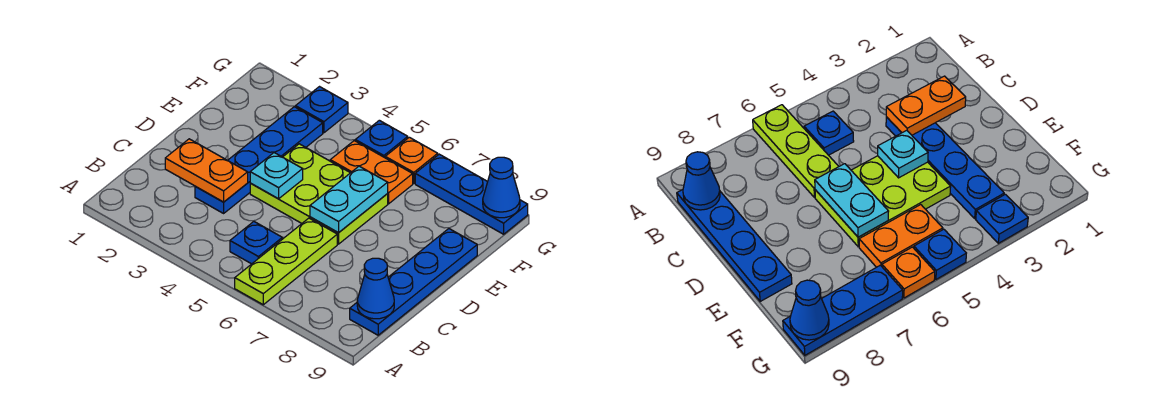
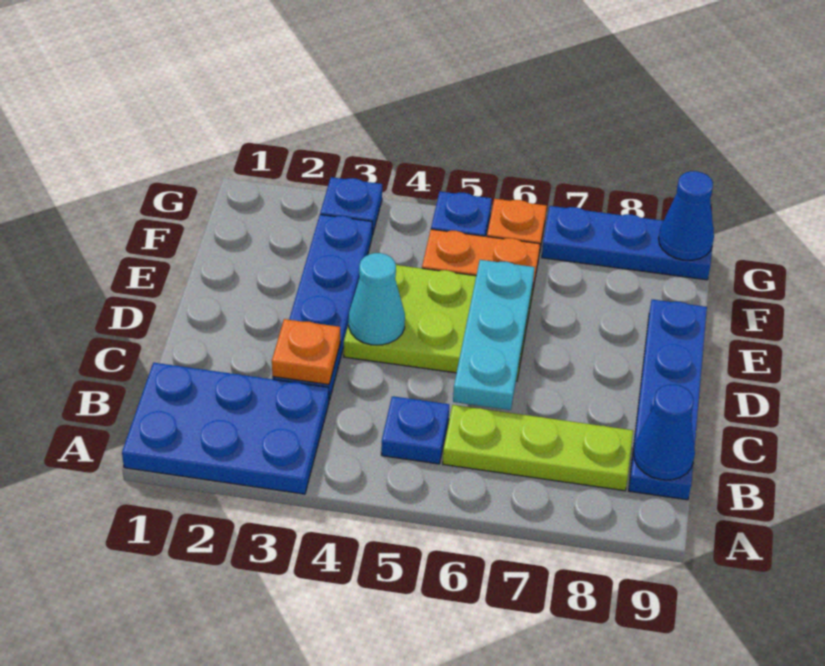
none -> blue plate A1:B3 level 1
lime plate A6:C6 level 1 -> lime plate B6:B8 level 1
orange plate C2:C3 level 2 -> orange plate C3 level 2
cyan plate D4 level 2 -> cyan cone D4 level 2
cyan plate D6:E6 level 2 -> cyan plate C6:E6 level 2

